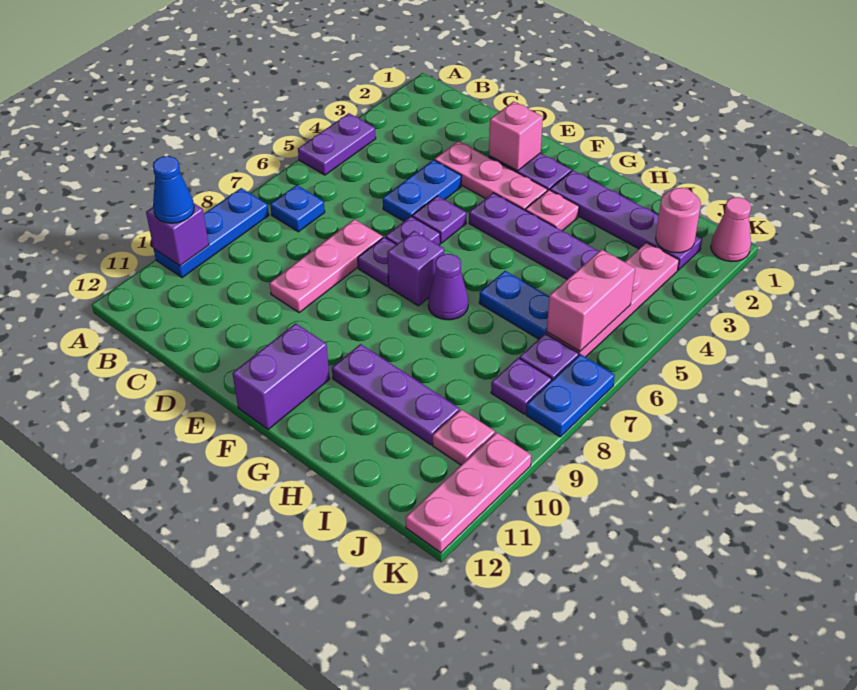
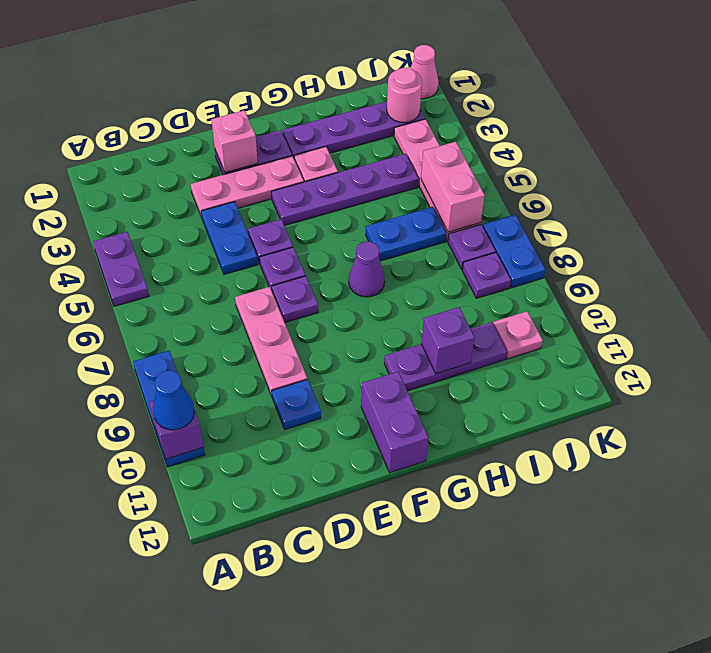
blue plate B7 level 1 -> blue plate D10 level 1
purple brick F7 level 1 -> purple brick H10 level 2
pink plate K10:K12 level 1 -> none

